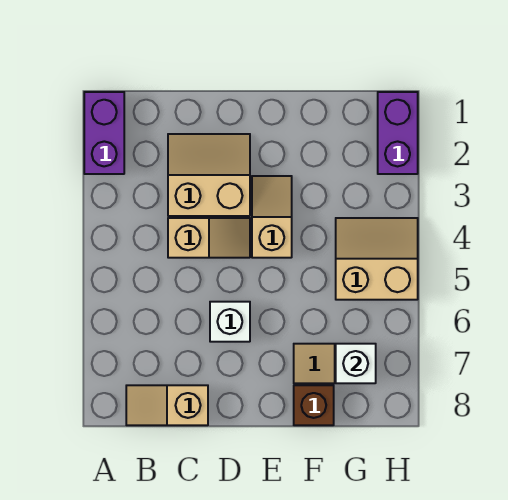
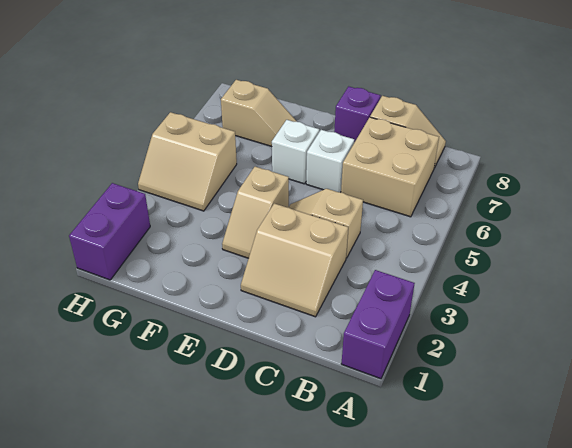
none -> tan brick B6:C7 level 1
none -> purple brick D8 level 1
brown brick F8 level 1 -> none
white brick G7 level 2 -> white brick E6 level 1

